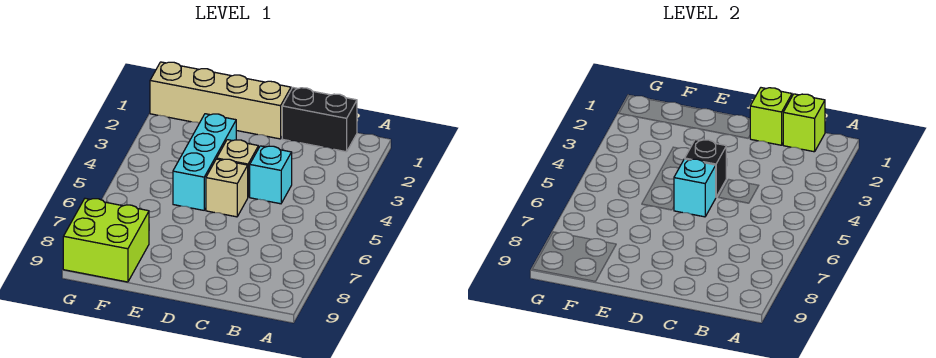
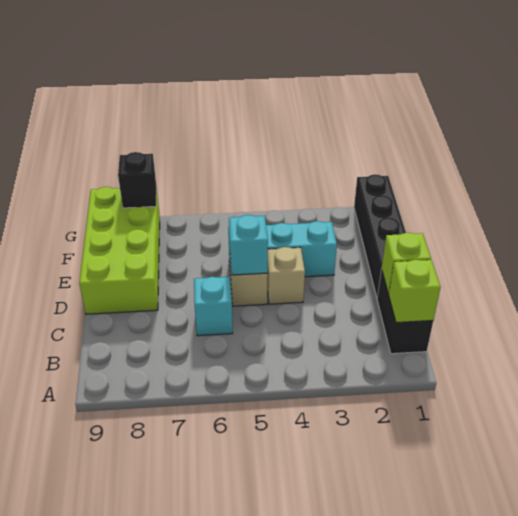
cyan brick C4 level 1 -> cyan brick C6 level 1
tan brick D1:G1 level 1 -> black brick D1:G1 level 1
black brick D4 level 2 -> black brick G8 level 2
lime brick F8:G9 level 1 -> lime brick D8:G9 level 1

